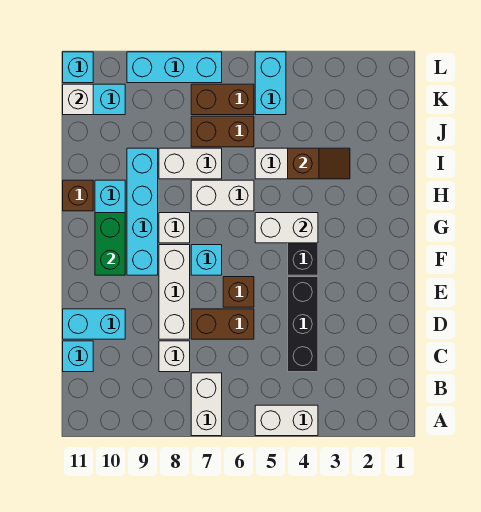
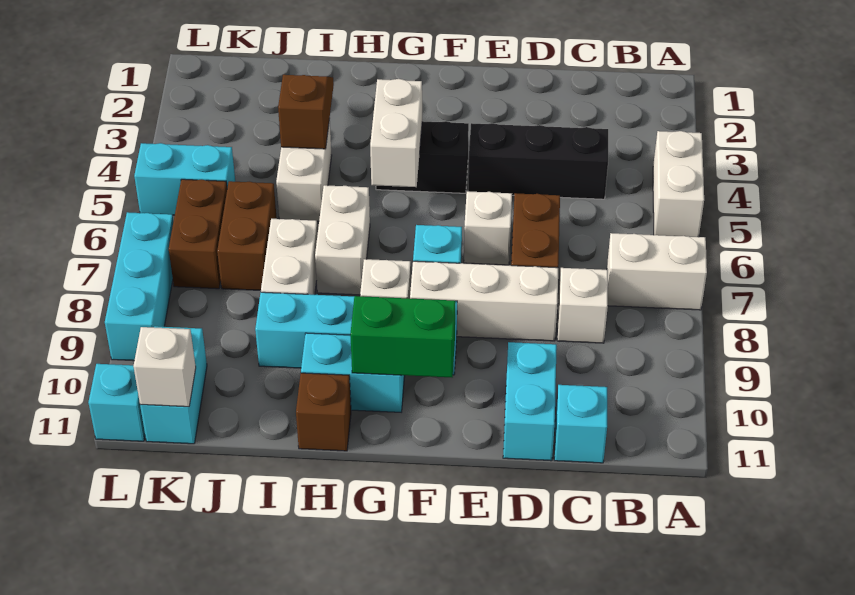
brown brick E6 level 1 -> white brick E6 level 1

